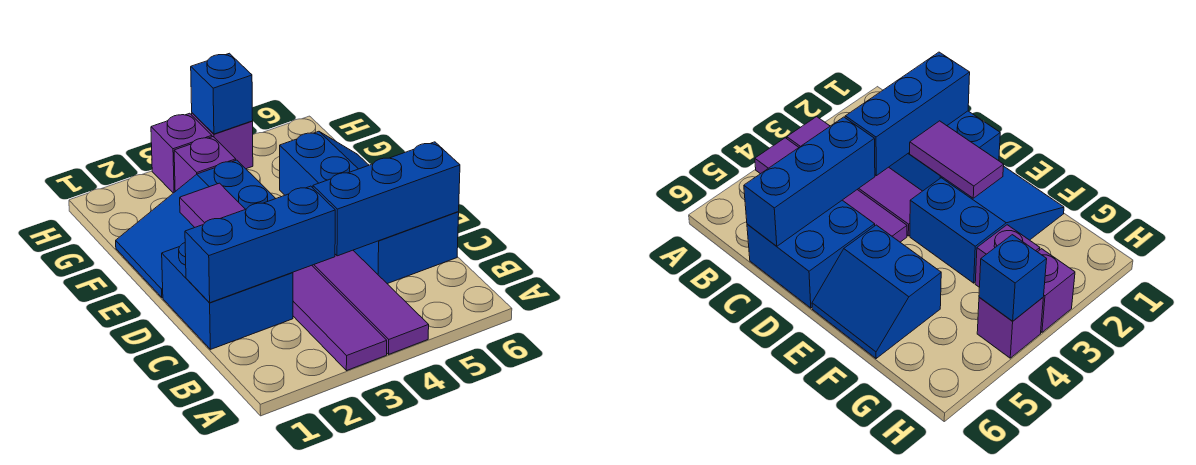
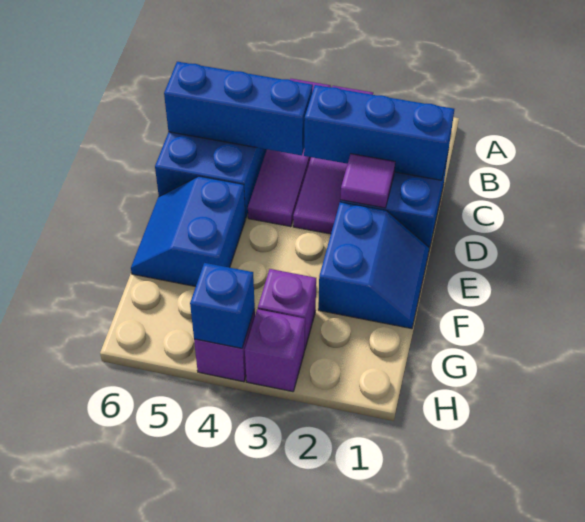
purple tile D2:E2 level 2 -> purple tile D2 level 2
blue slope E1:F3 level 1 top 3 -> blue slope E1:F2 level 1 top 2

